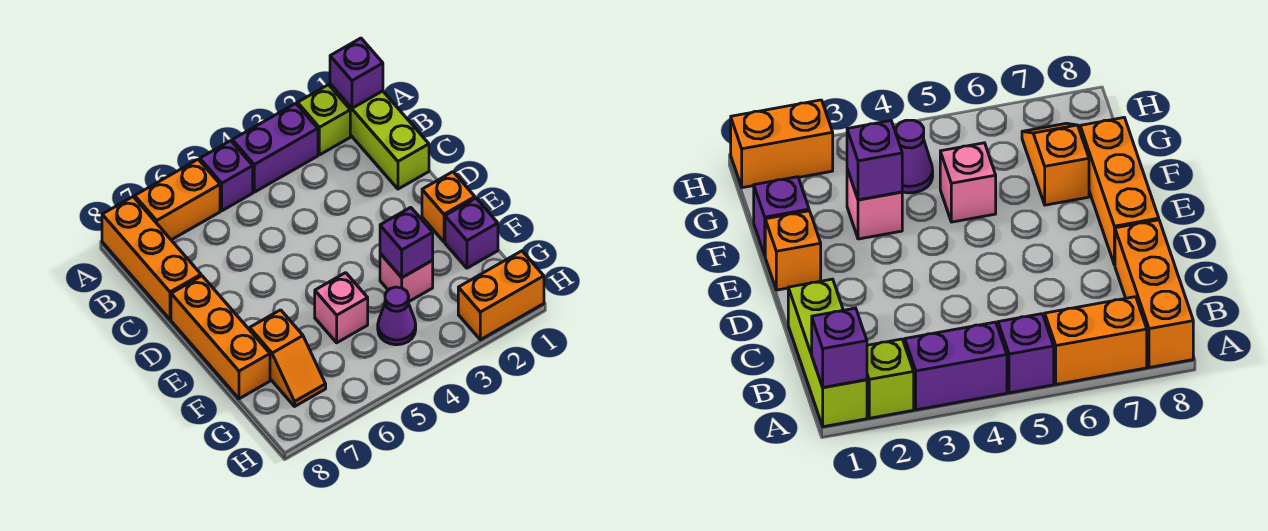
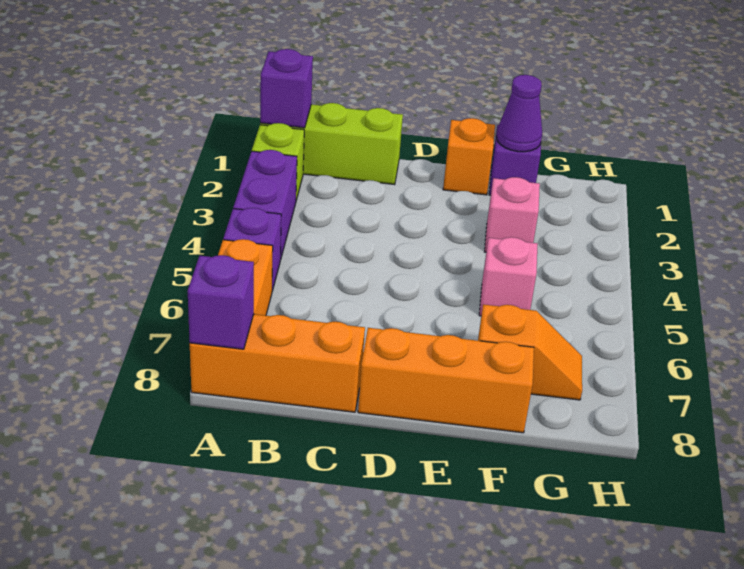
purple brick F3 level 2 -> purple brick A8 level 2
purple cone G4 level 1 -> purple cone F1 level 2
orange brick H1:H2 level 1 -> none

